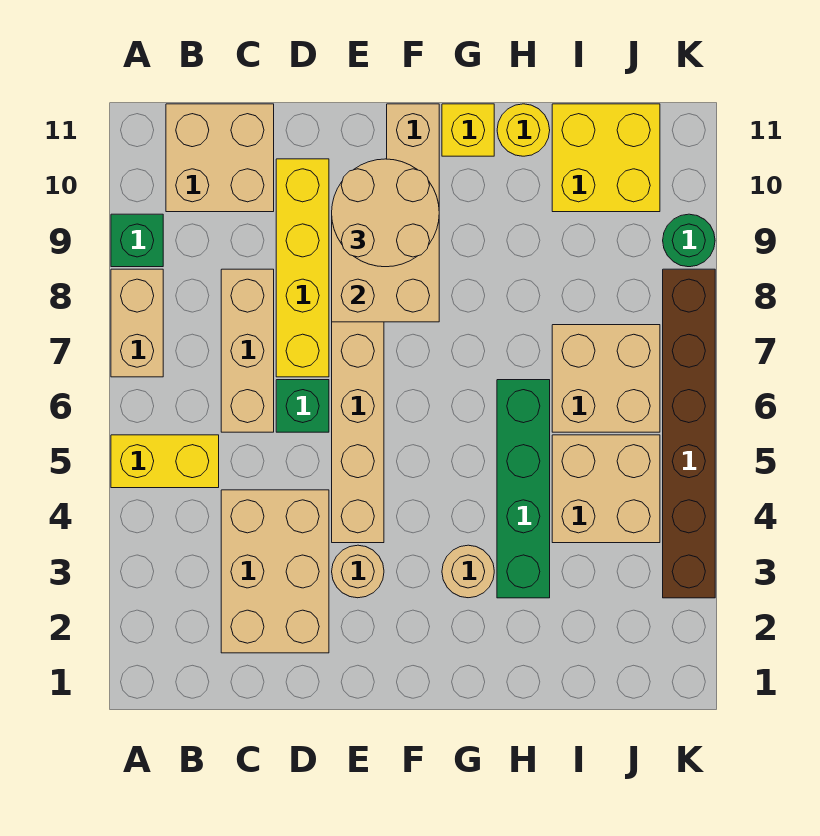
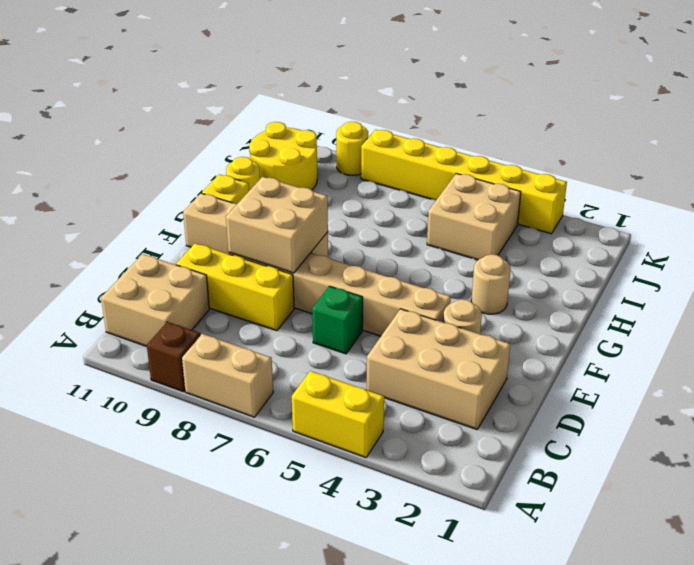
yellow brick A5:B5 level 1 -> yellow brick A4:A5 level 1
green brick A9 level 1 -> brown brick A9 level 1
tan brick C6:C8 level 1 -> none
yellow brick D7:D10 level 1 -> yellow brick D8:D10 level 1
tan round brick E9:F10 level 3 -> none
green brick H3:H6 level 1 -> none
tan brick I6:J7 level 1 -> none
yellow brick I10:J11 level 1 -> yellow round brick I10:J11 level 1
brown brick K3:K8 level 1 -> yellow brick K3:K8 level 1
green round brick K9 level 1 -> yellow round brick K9 level 1

